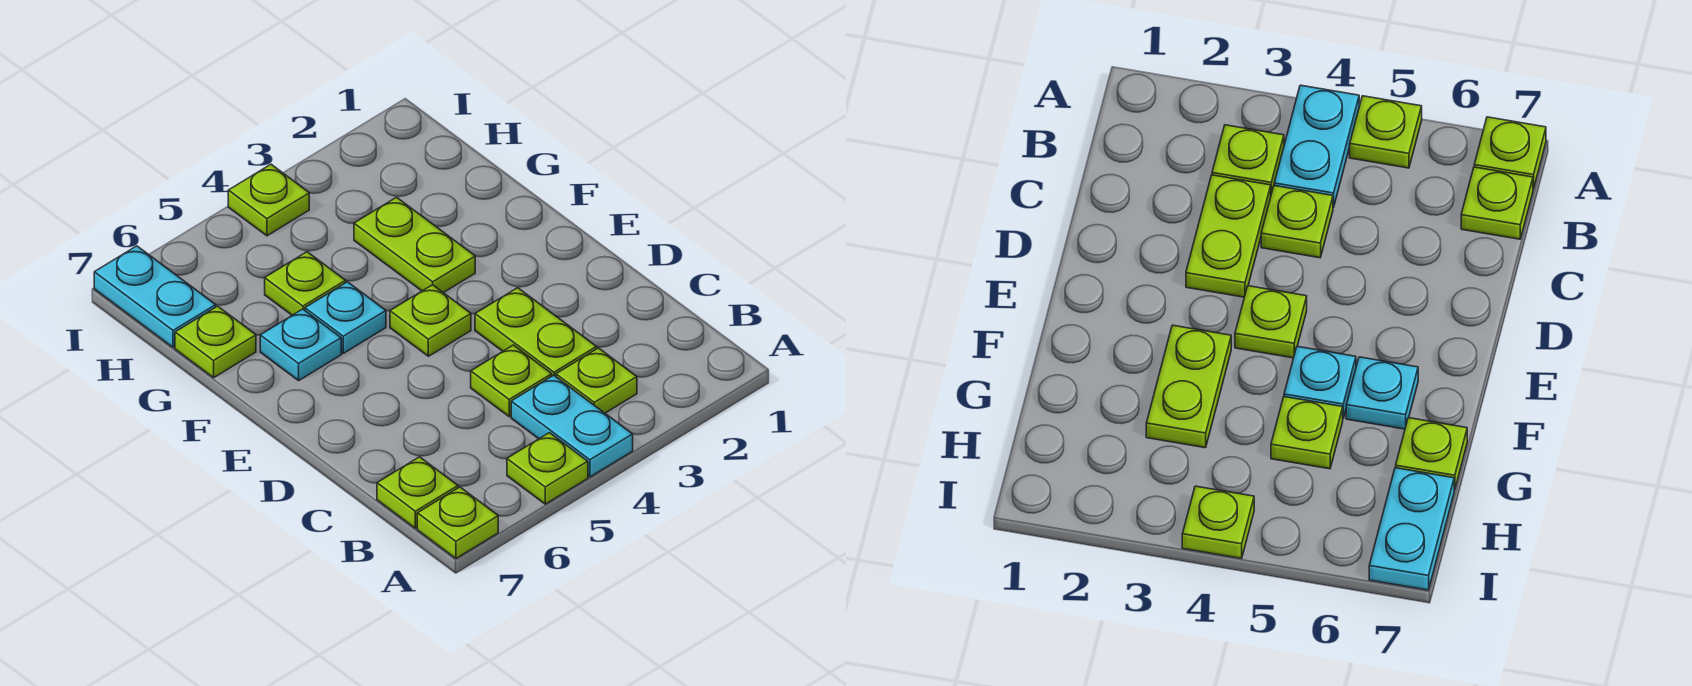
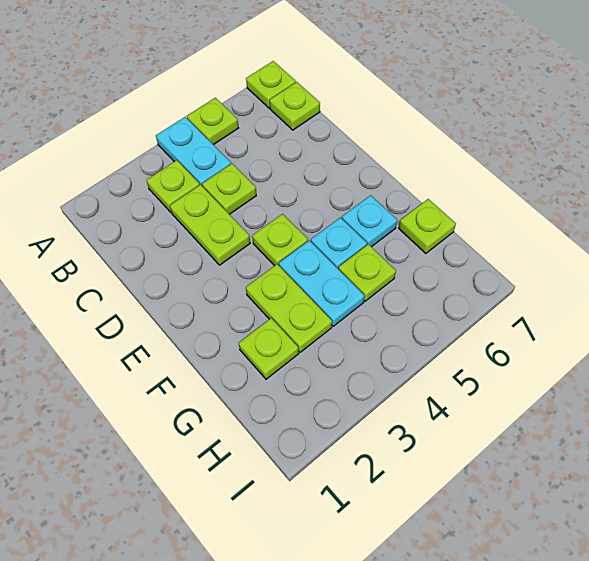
cyan plate H7:I7 level 1 -> cyan plate F4:G4 level 1
lime plate I4 level 1 -> lime plate G2 level 1

